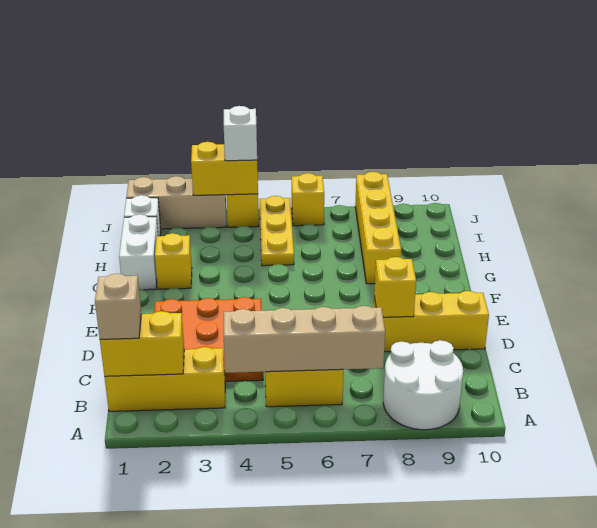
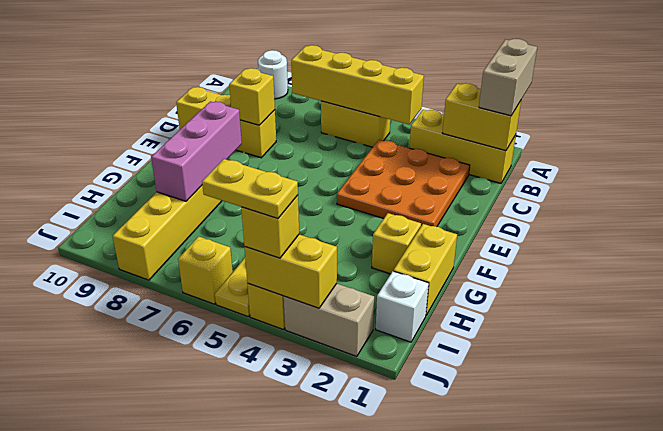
white round brick A8:B9 level 1 -> white round brick A9 level 1
tan brick B1 level 3 -> tan brick A1:B1 level 3
tan brick B4:B7 level 2 -> yellow brick B4:B7 level 2
none -> pink brick F8:H8 level 2
white brick G1:H1 level 1 -> yellow brick G1:H1 level 1
tan brick J1:J3 level 1 -> tan brick J2:J3 level 1
white brick J4 level 3 -> yellow brick J4 level 3
none -> yellow plate J4:J5 level 4

